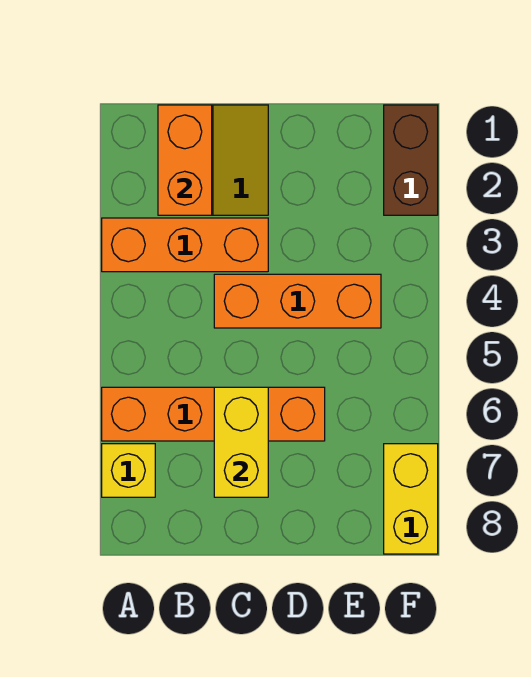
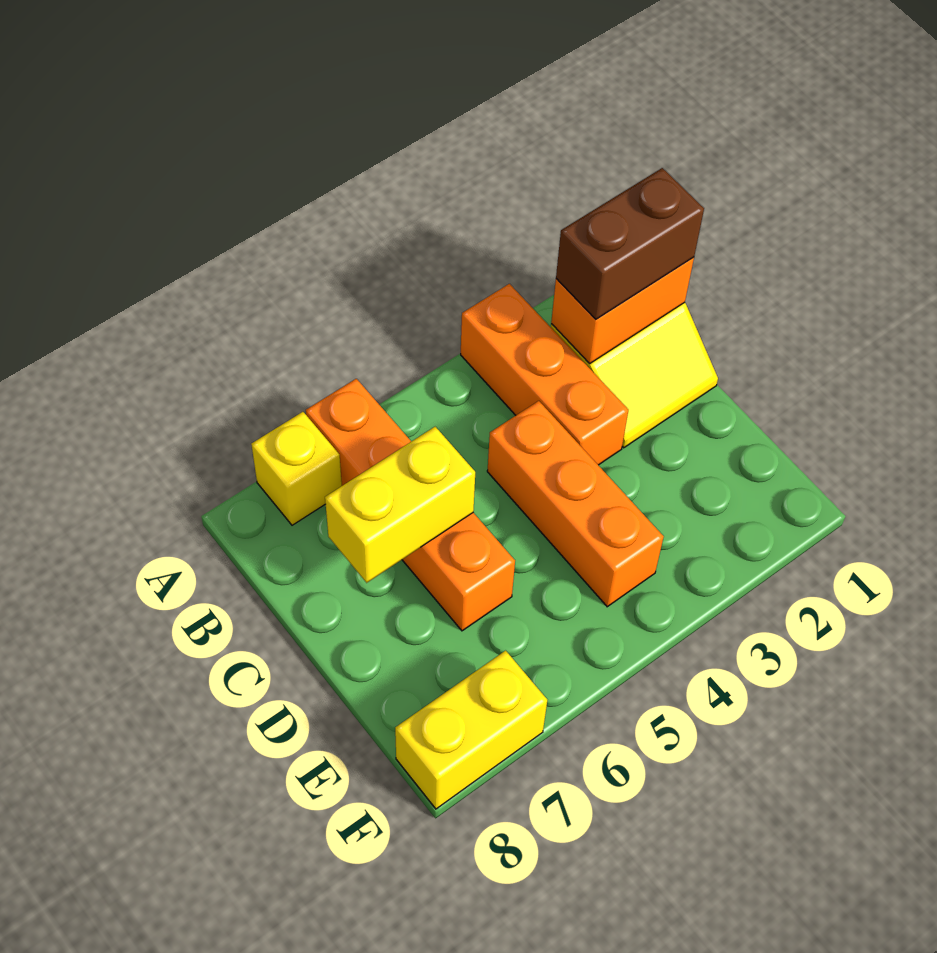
brown brick F1:F2 level 1 -> brown brick B1:B2 level 3

